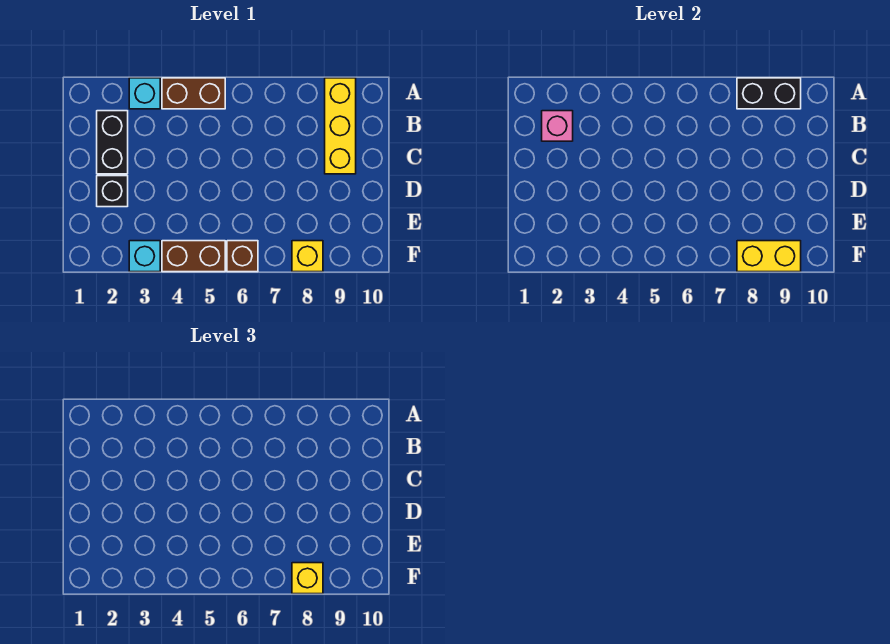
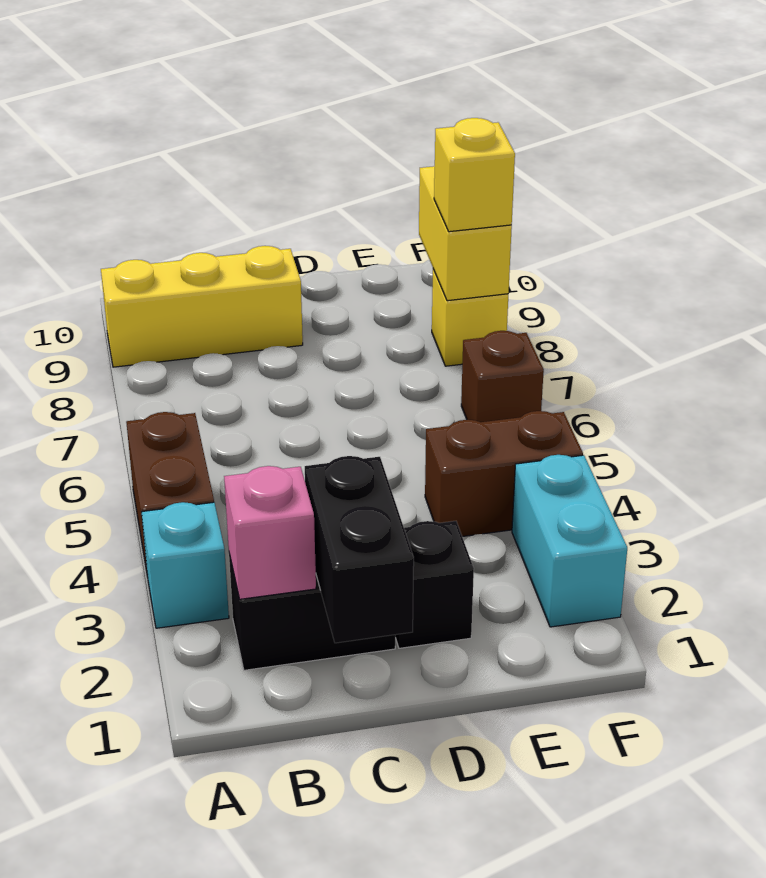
black brick A8:A9 level 2 -> black brick C1:C2 level 2
cyan brick F3 level 1 -> cyan brick F2:F3 level 1
brown brick F4:F5 level 1 -> brown brick E4:F4 level 1

